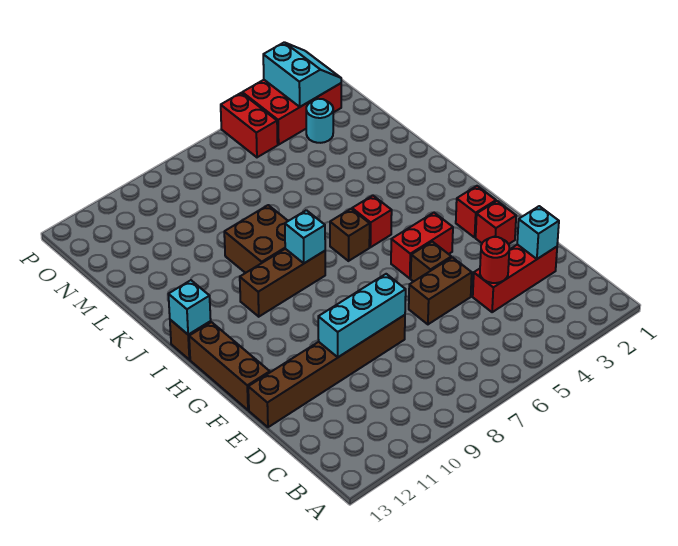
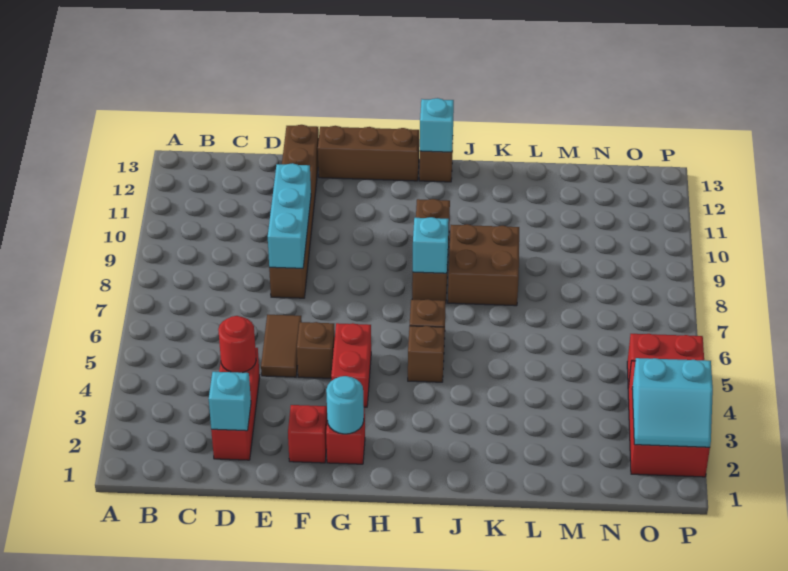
brown brick E5:E6 level 1 -> brown tile E5:E6 level 1
red brick I5 level 1 -> brown brick I5 level 1
cyan round brick N3 level 1 -> cyan round brick G2 level 2

